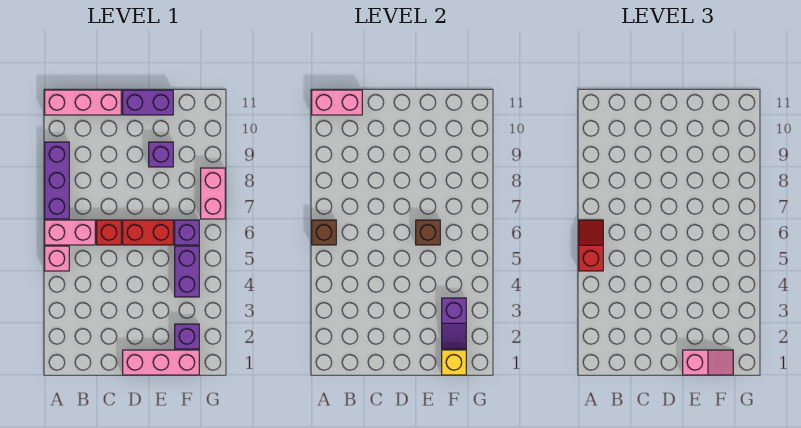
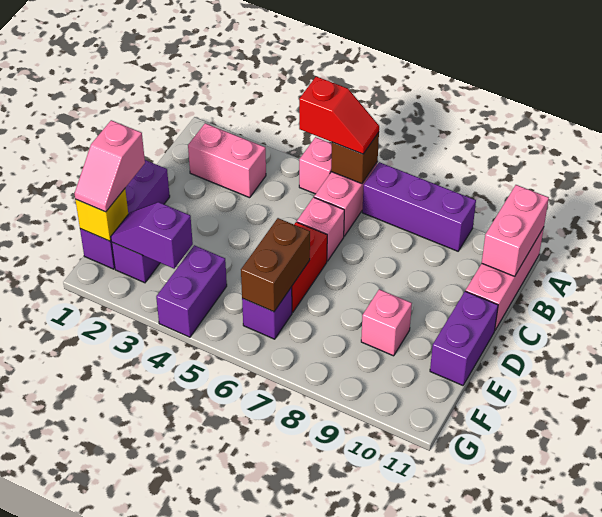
red brick C6 level 1 -> pink brick C6 level 1
pink brick D1:F1 level 1 -> purple brick D1:F1 level 1
brown brick E6 level 2 -> brown brick E6:F6 level 2
purple brick E9 level 1 -> pink brick E9 level 1
purple brick F4:F5 level 1 -> purple brick F4:G4 level 1
pink brick G7:G8 level 1 -> pink brick B2:B3 level 1

